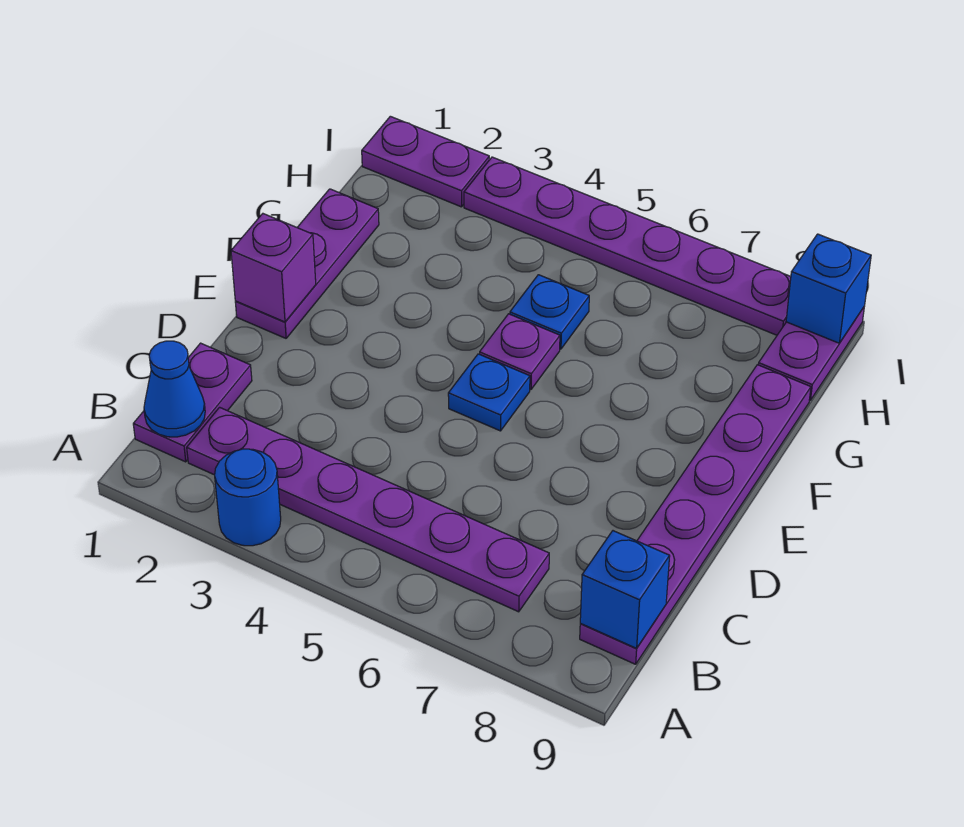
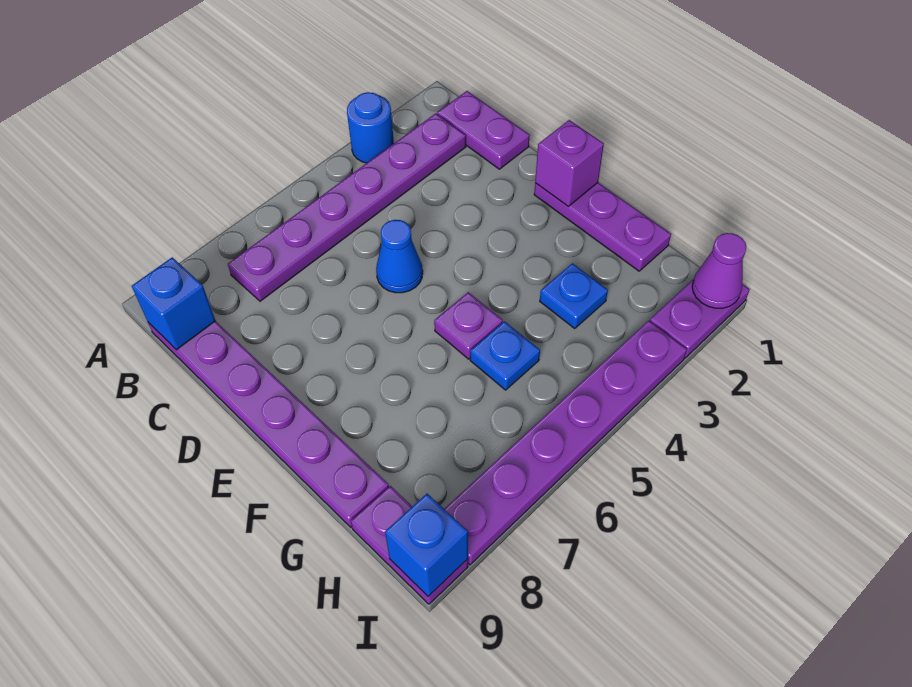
blue cone B1 level 2 -> blue cone D5 level 1
blue plate E5 level 1 -> blue plate G3 level 1
none -> purple cone I1 level 2

